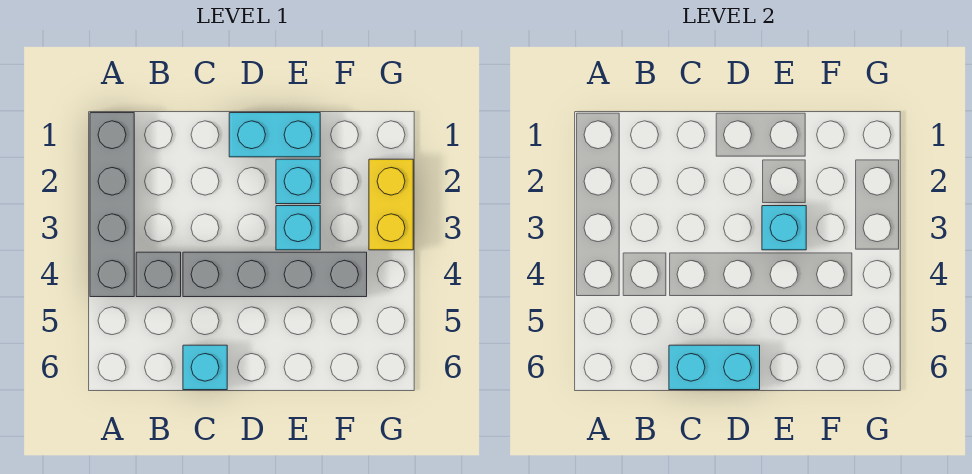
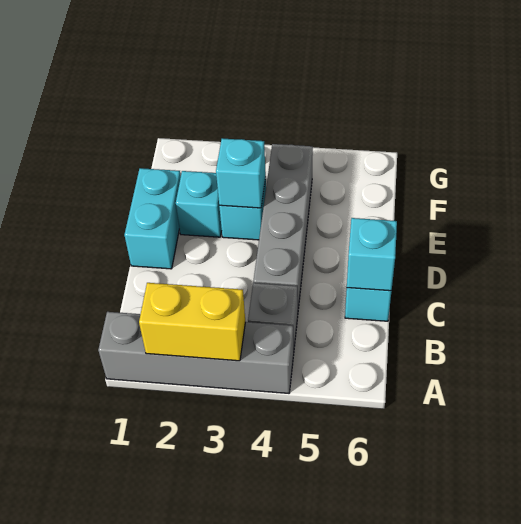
cyan brick C6:D6 level 2 -> cyan brick C6 level 2
yellow brick G2:G3 level 1 -> yellow brick A2:A3 level 2

